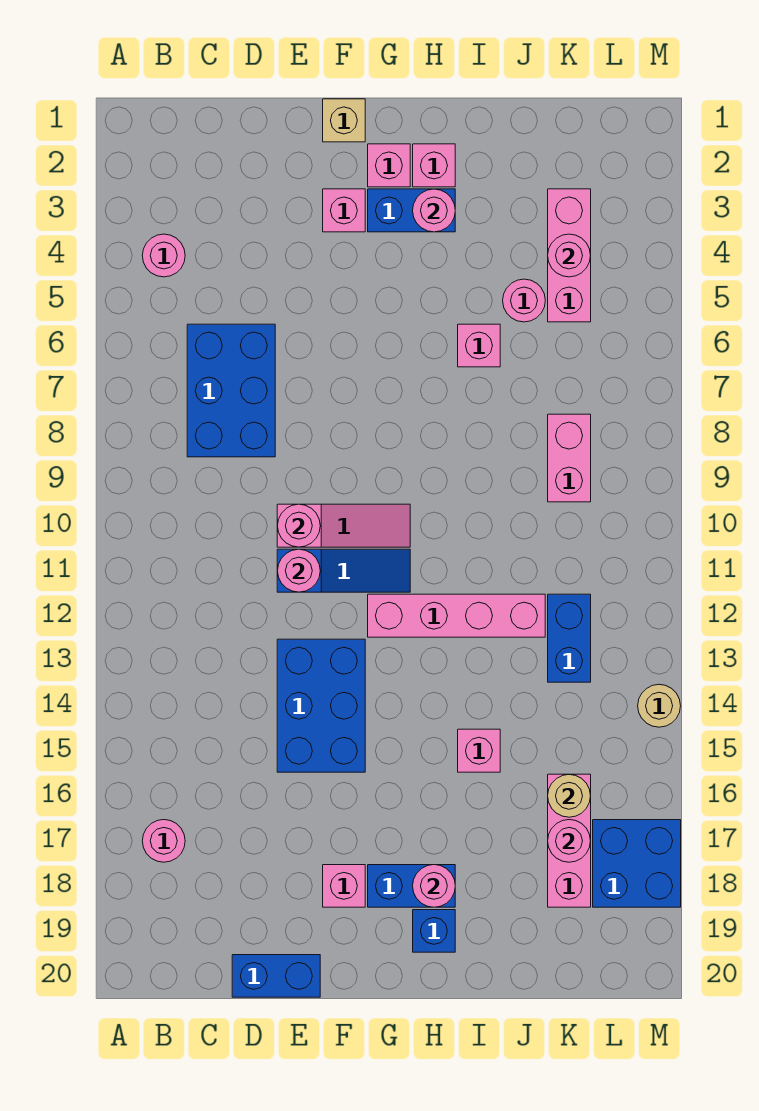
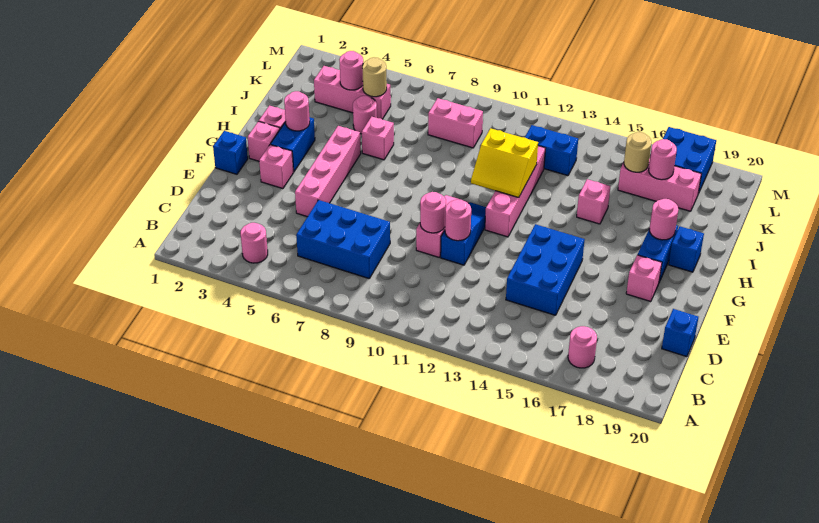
blue brick D20:E20 level 1 -> blue brick D20 level 1
none -> pink brick E5:H5 level 1
blue brick E13:F15 level 1 -> blue brick D14:F15 level 1
tan brick F1 level 1 -> blue brick F1 level 1
none -> yellow slope H11:I12 level 2 top I
tan round brick M14 level 1 -> tan round brick K5 level 2

